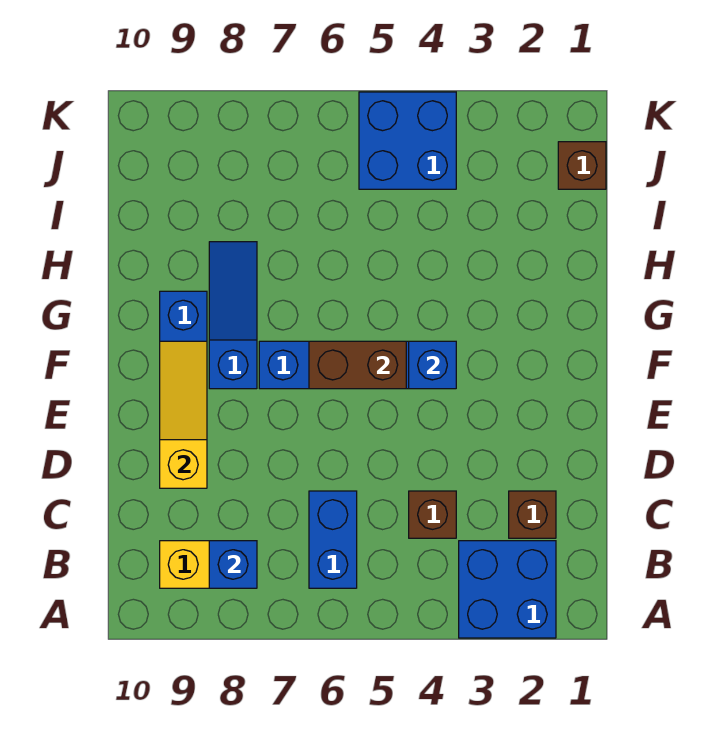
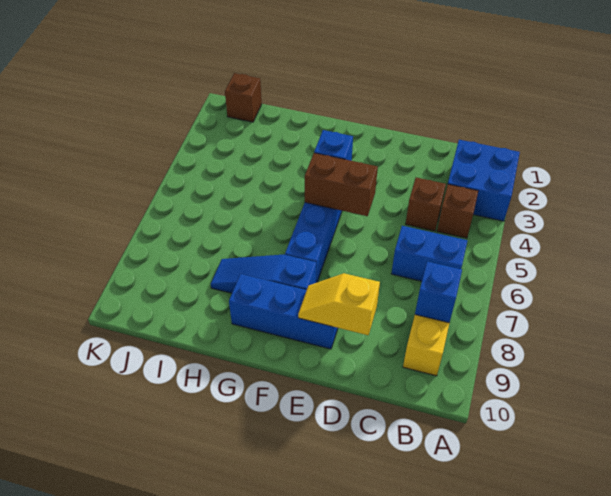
brown brick C2 level 1 -> brown brick B4 level 1
yellow slope D9:F9 level 2 top D -> yellow slope D9:E9 level 2 top D
brown brick F5:F6 level 2 -> brown brick E5:F5 level 2
blue brick J4:K5 level 1 -> none

